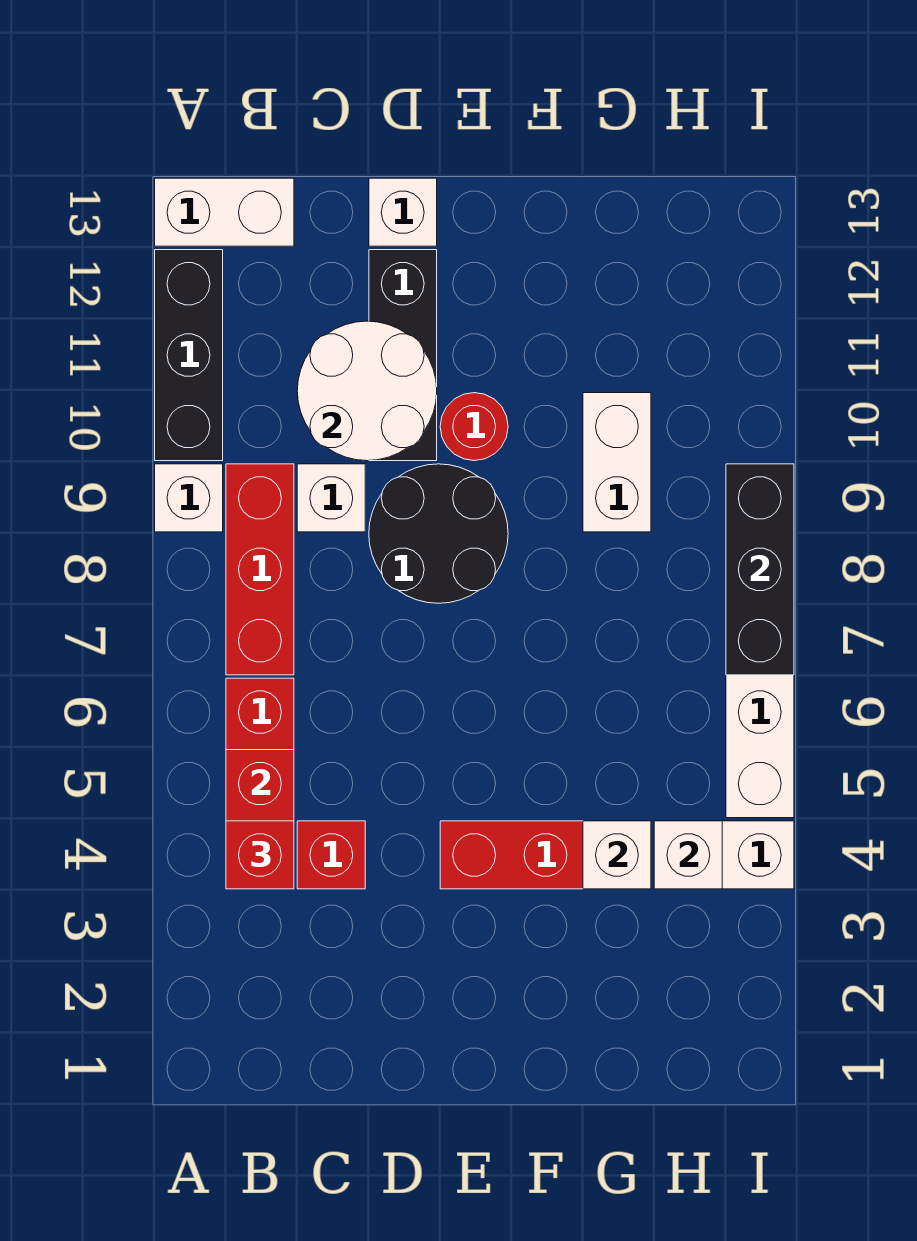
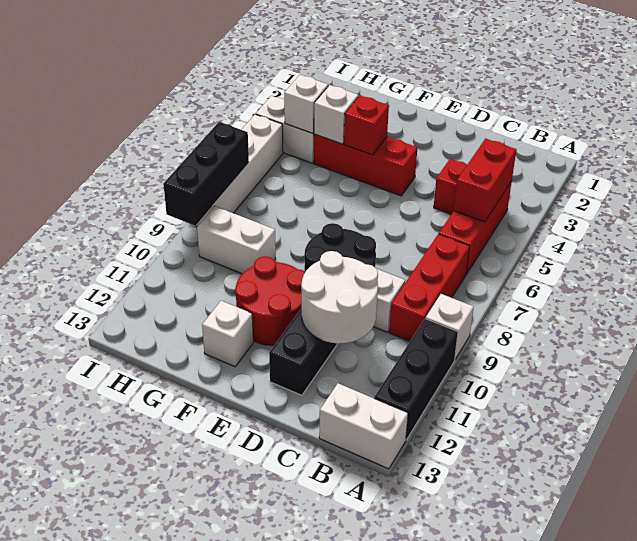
red brick B4 level 3 -> red brick F4 level 2
white brick D13 level 1 -> white brick F12 level 1
red round brick E10 level 1 -> red round brick E10:F11 level 1
white brick G9:G10 level 1 -> white brick G9:H9 level 1

